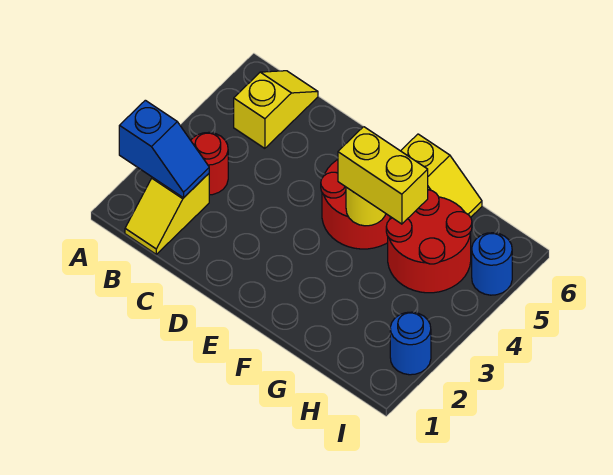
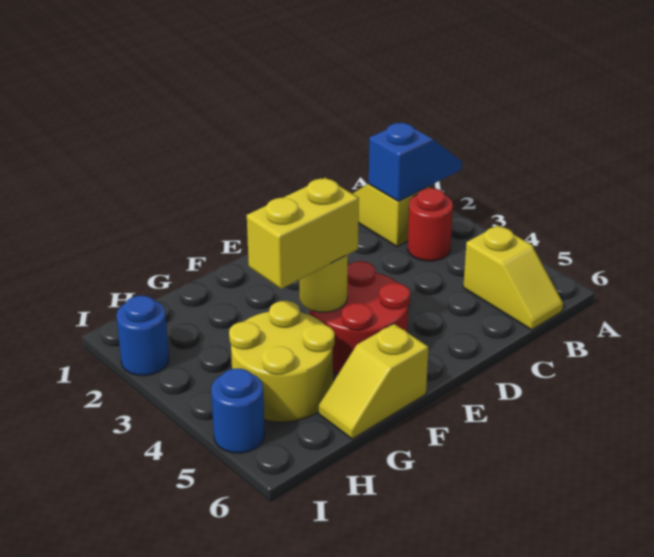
blue slope A2:B2 level 2 top A -> blue slope A2:B2 level 2 top B
red round brick G4:H5 level 1 -> yellow round brick G4:H5 level 1

